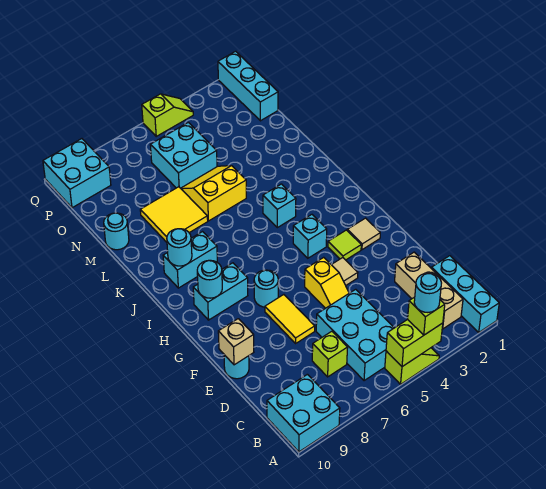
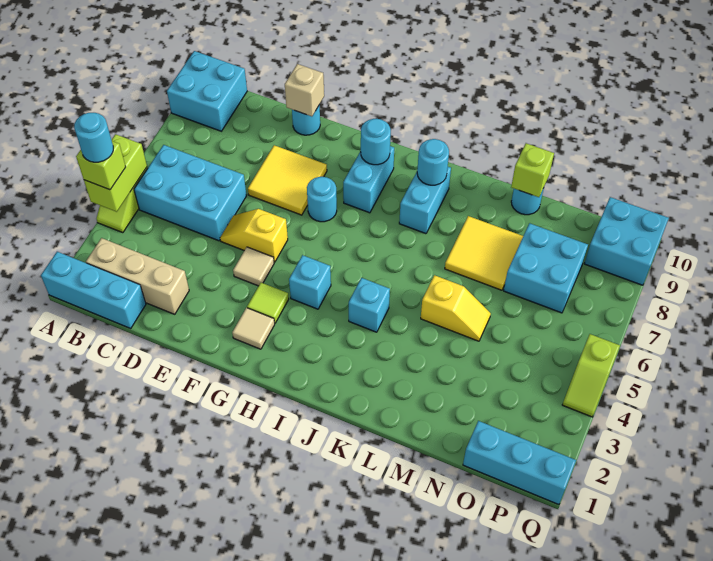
lime brick C7 level 1 -> lime brick M10 level 2
yellow tile E7:F7 level 1 -> yellow tile E7:F8 level 1
yellow slope L5:M6 level 1 top L -> yellow slope L5:M5 level 1 top L
cyan brick N5:O6 level 1 -> cyan brick N7:O8 level 1

